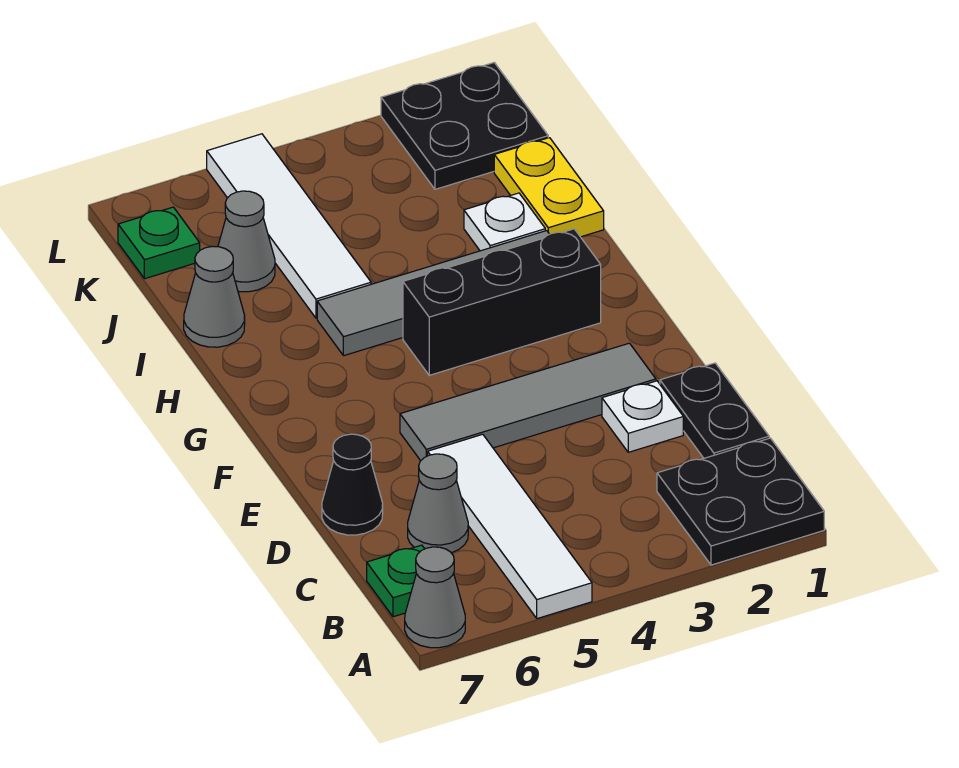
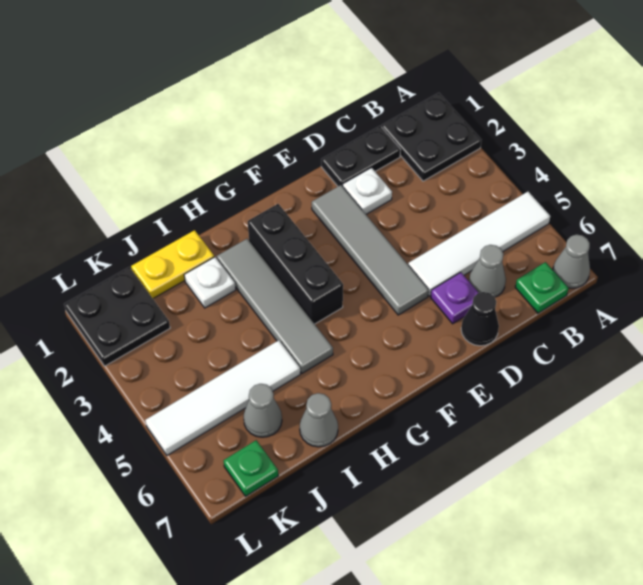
none -> purple plate D6 level 1

